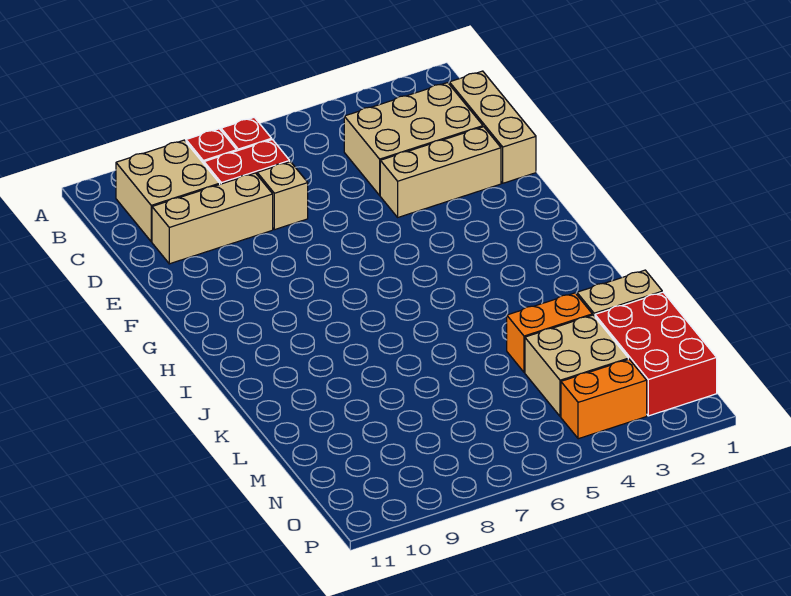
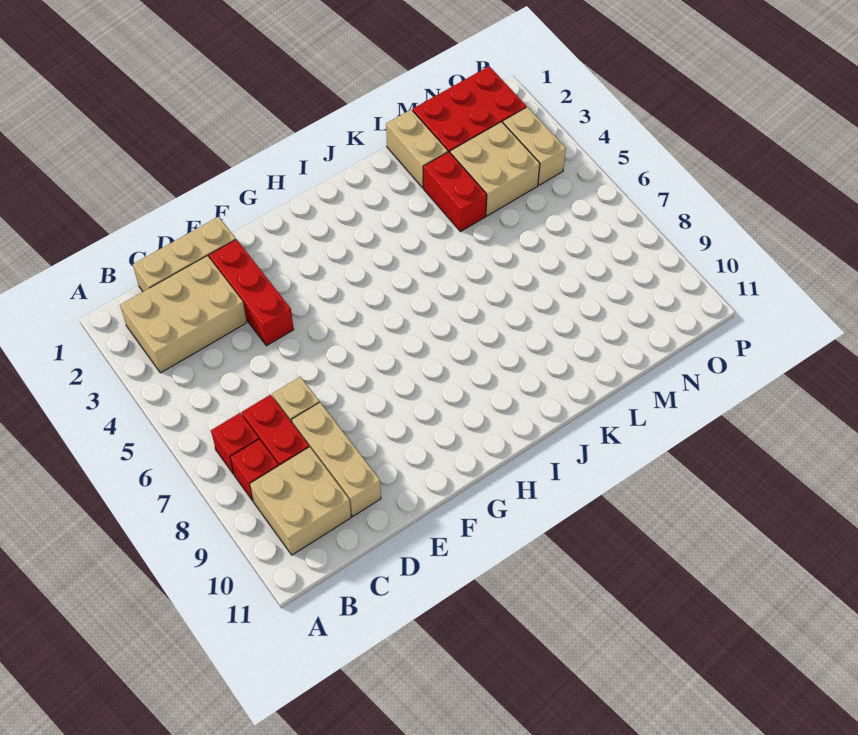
tan brick C2:D4 level 1 -> tan brick B2:D3 level 1
tan brick E2:E4 level 1 -> red brick E2:E4 level 1
orange brick L3:L4 level 1 -> red brick L3:L4 level 1
orange brick O3:O4 level 1 -> tan brick O3:O4 level 1

